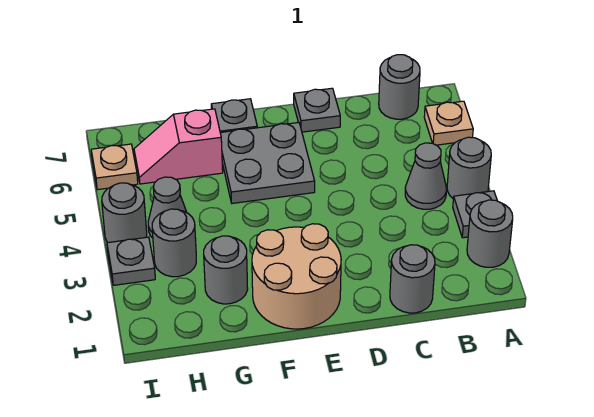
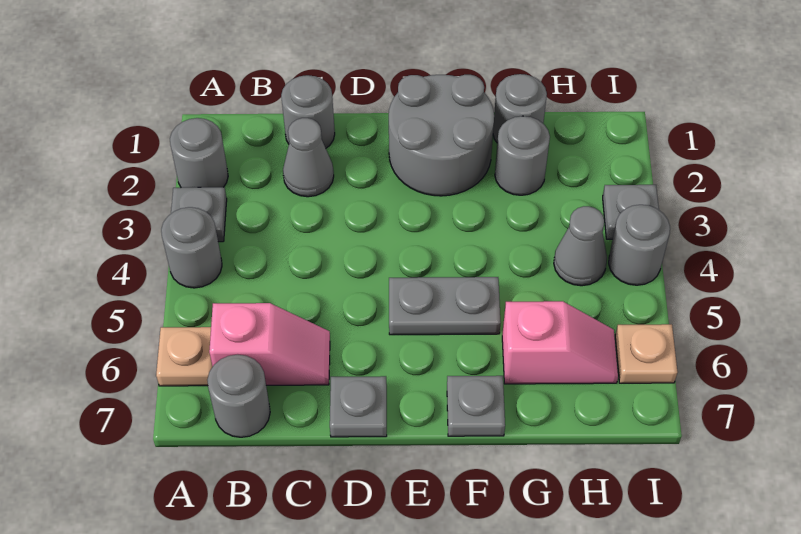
grey cone B4 level 1 -> grey cone C2 level 1
none -> pink slope B6:C6 level 1 top B
tan round brick E1:F2 level 1 -> grey round brick E1:F2 level 1
grey plate E5:F6 level 1 -> grey plate E5:F5 level 1
grey round brick H3 level 1 -> grey round brick G1 level 1

